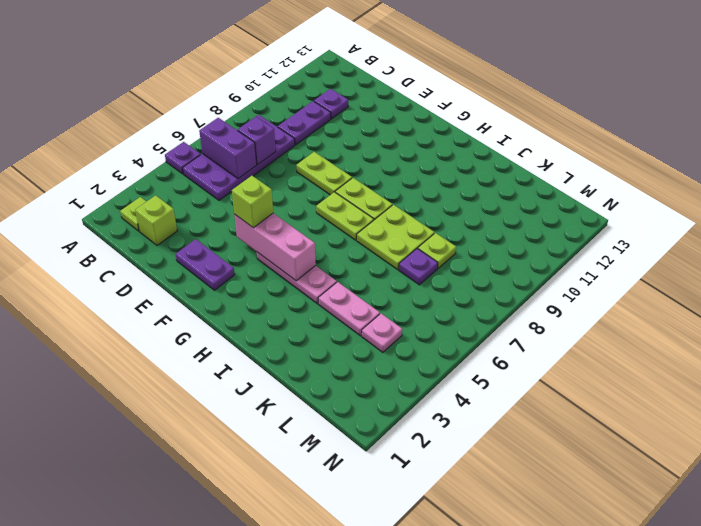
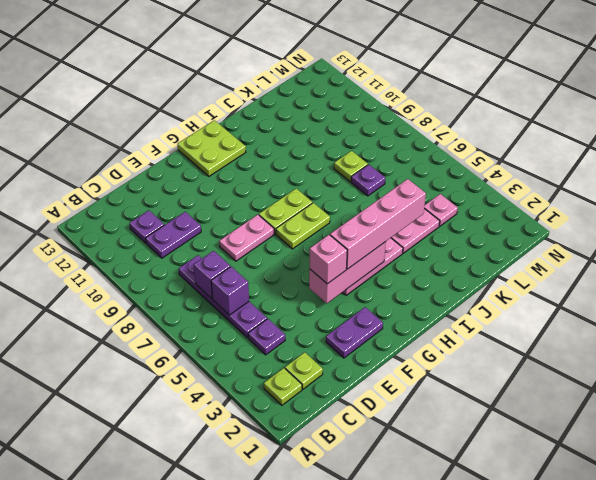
purple plate A5 level 1 -> purple plate C4 level 1
purple plate B5:C8 level 1 -> purple plate C5:C8 level 1
purple brick B6:C6 level 2 -> purple brick C6 level 2
lime brick C2 level 1 -> lime plate C2 level 1
purple plate C9:C10 level 1 -> purple plate C10:D10 level 1
lime plate E8:F8 level 1 -> pink plate E8:F8 level 1
lime brick F4 level 3 -> pink brick F4 level 3
none -> pink brick G4:J4 level 3
lime plate I7:J8 level 1 -> lime plate G12:H13 level 1

